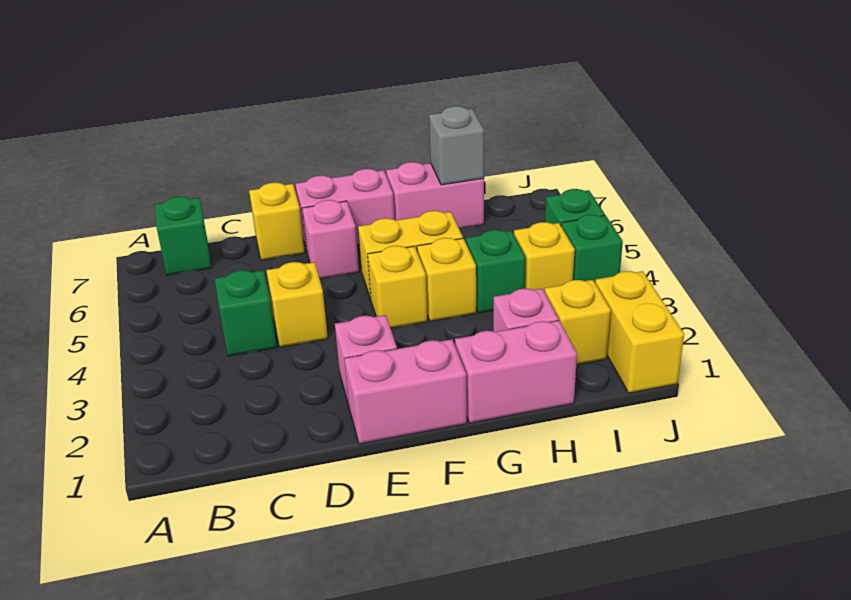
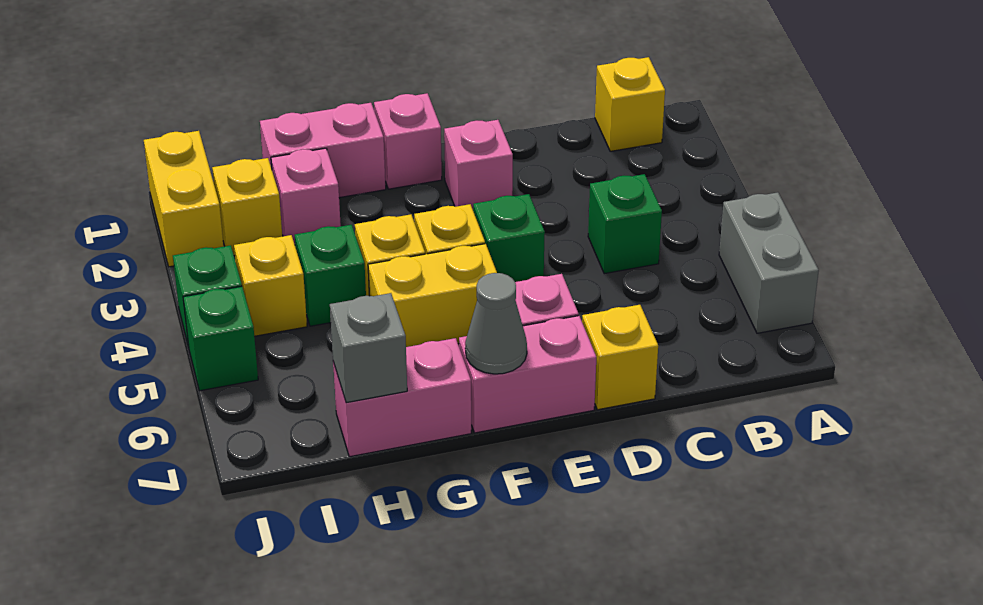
none -> grey brick A5:A6 level 1
green brick B7 level 1 -> green brick E4 level 1
yellow brick D4 level 1 -> yellow brick B1 level 1
pink brick E1:F1 level 1 -> pink brick F1 level 1
none -> grey cone F7 level 2

